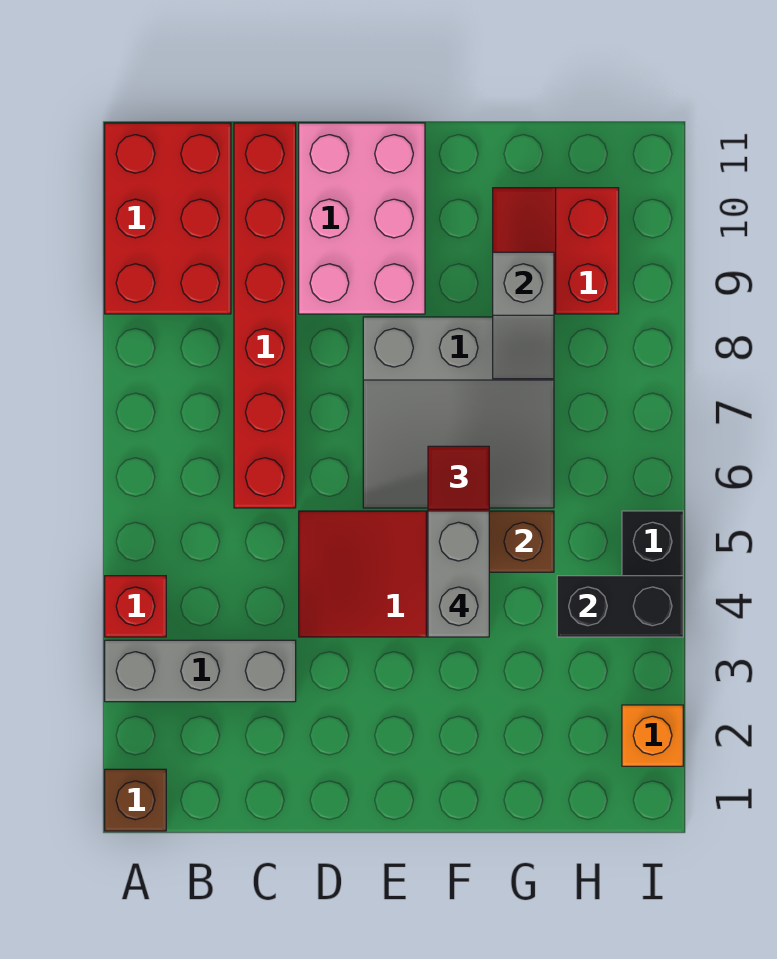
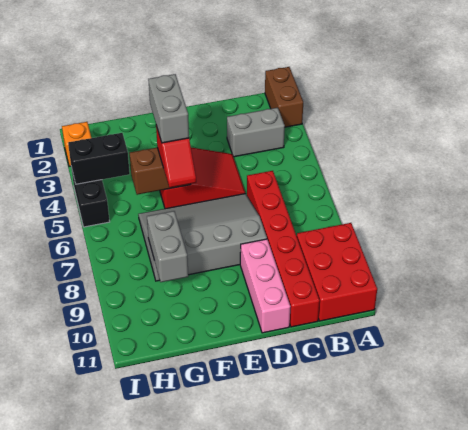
brown brick A1 level 1 -> brown brick A1:A2 level 1
grey brick A3:C3 level 1 -> grey brick B3:C3 level 1
red brick A4 level 1 -> none
pink brick D9:E11 level 1 -> pink brick D9:D11 level 1
grey slope E6:G8 level 1 top 8 -> grey slope D6:G8 level 1 top 8
grey slope G8:G9 level 2 top 9 -> grey brick G8:G9 level 2
red slope G9:H10 level 1 top H -> none

